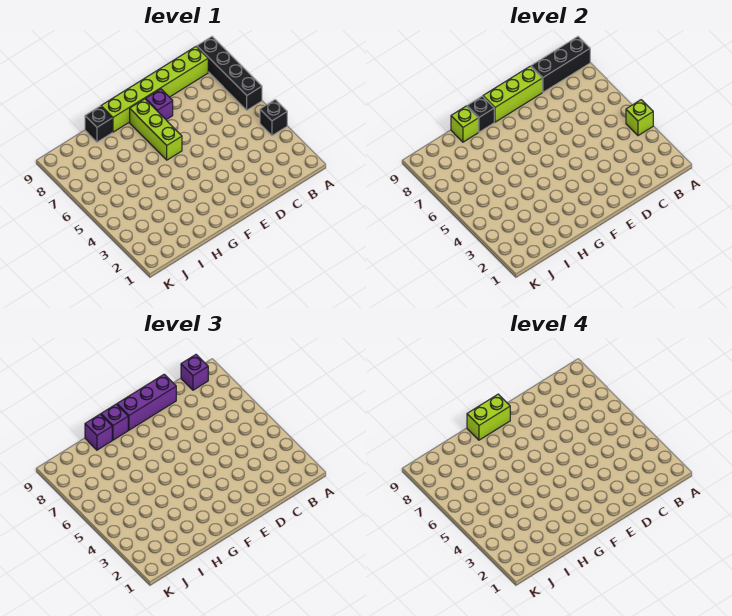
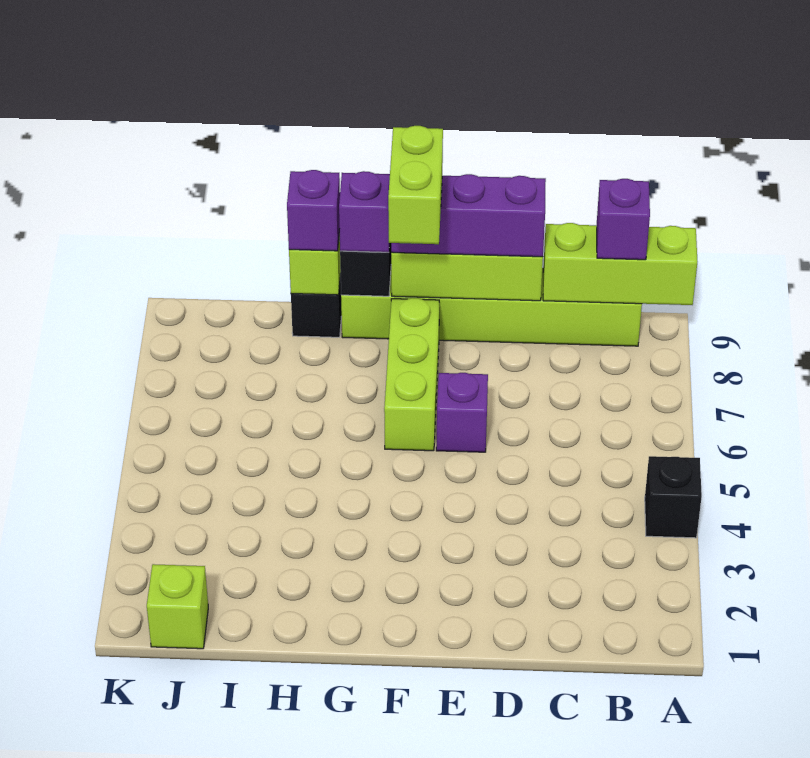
lime brick A4 level 2 -> lime brick J1 level 1
black brick A6:A9 level 1 -> none
black brick A9:C9 level 2 -> lime brick A9:C9 level 2
purple brick E8 level 1 -> purple brick E6 level 1
lime brick F9:G9 level 4 -> lime brick F8:F9 level 4

